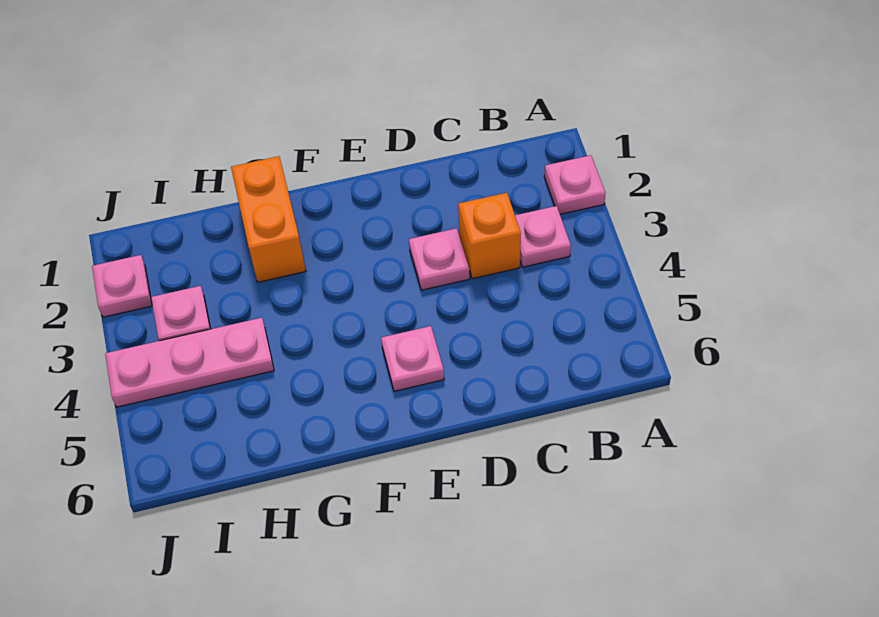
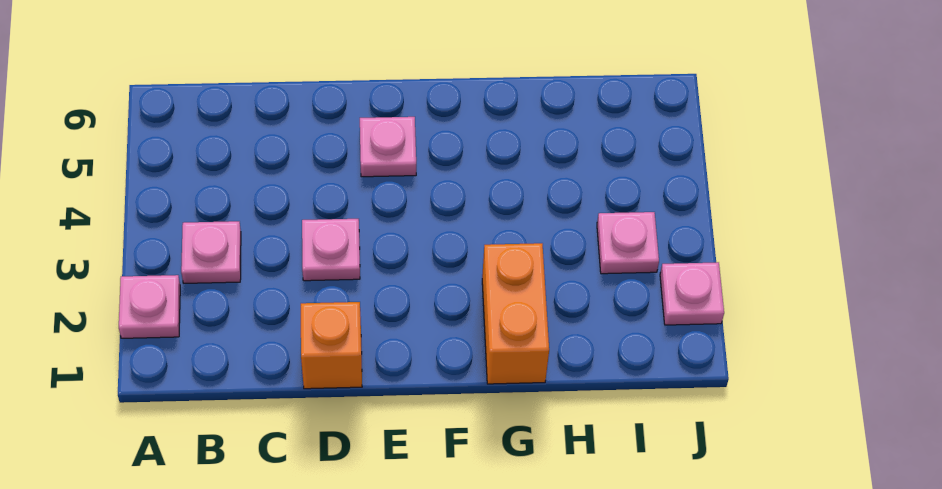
orange brick C3 level 1 -> orange brick D1 level 1
pink plate H4:J4 level 1 -> none

